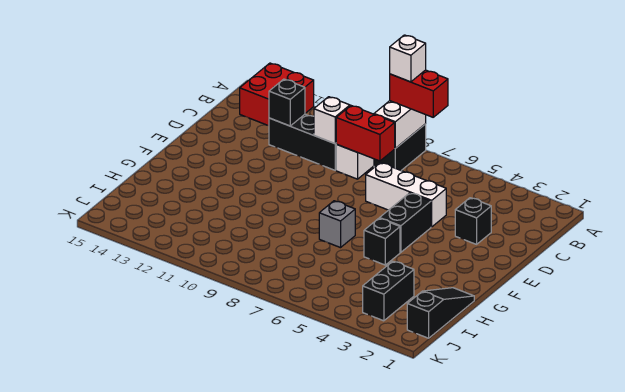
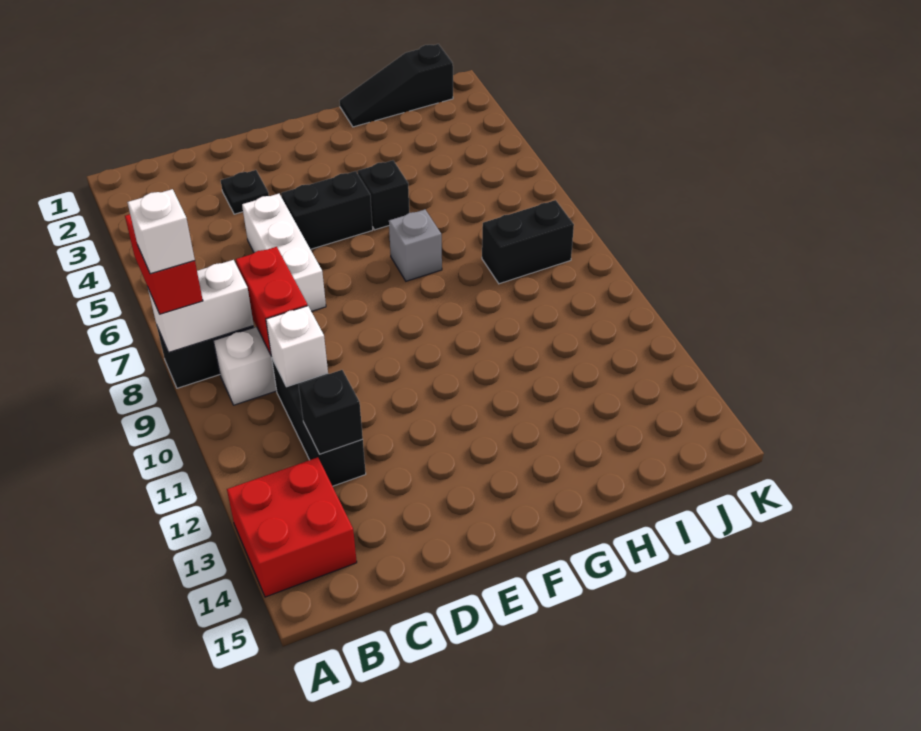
black brick D3 level 1 -> black plate D3 level 1
black brick I3:J3 level 1 -> black brick I8:J8 level 1

